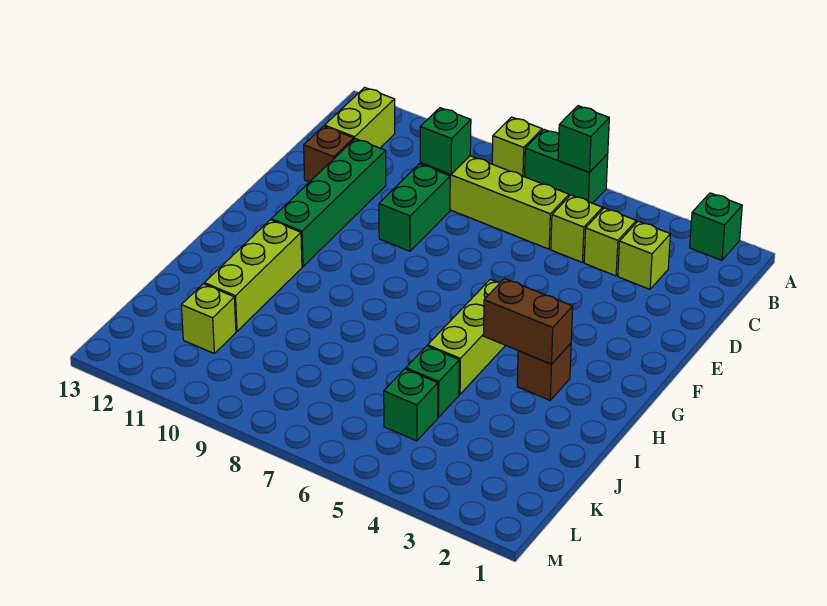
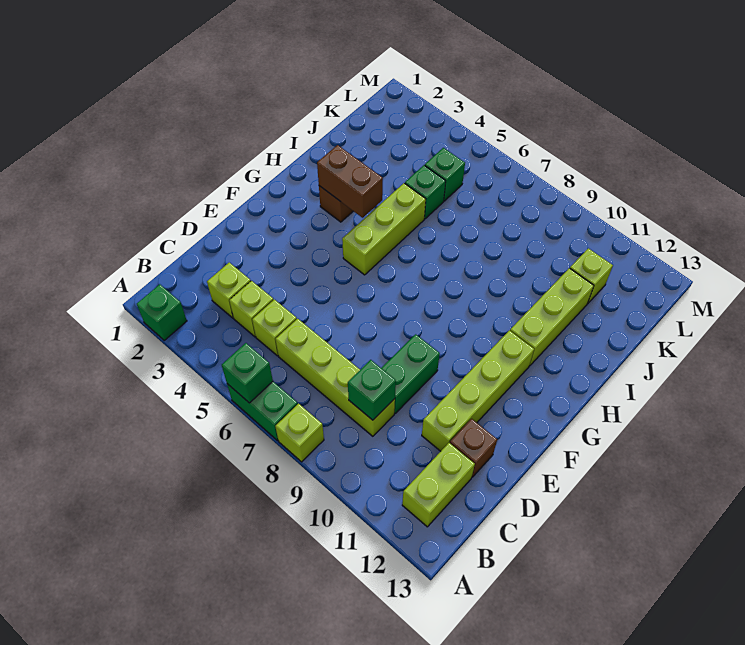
green brick D11:G11 level 1 -> lime brick D11:G11 level 1

